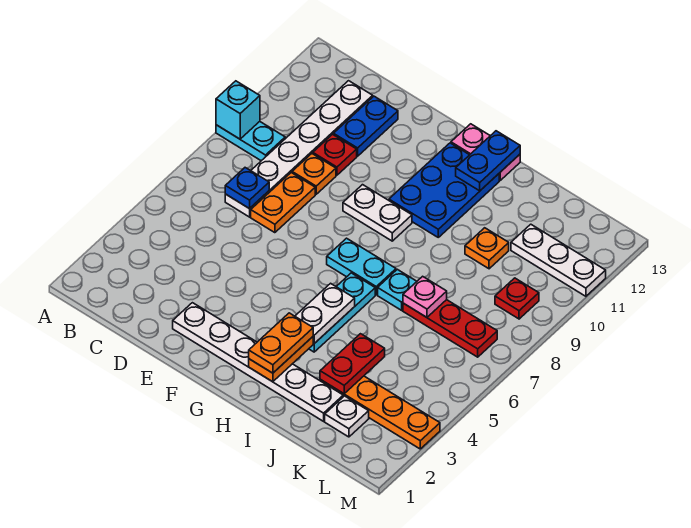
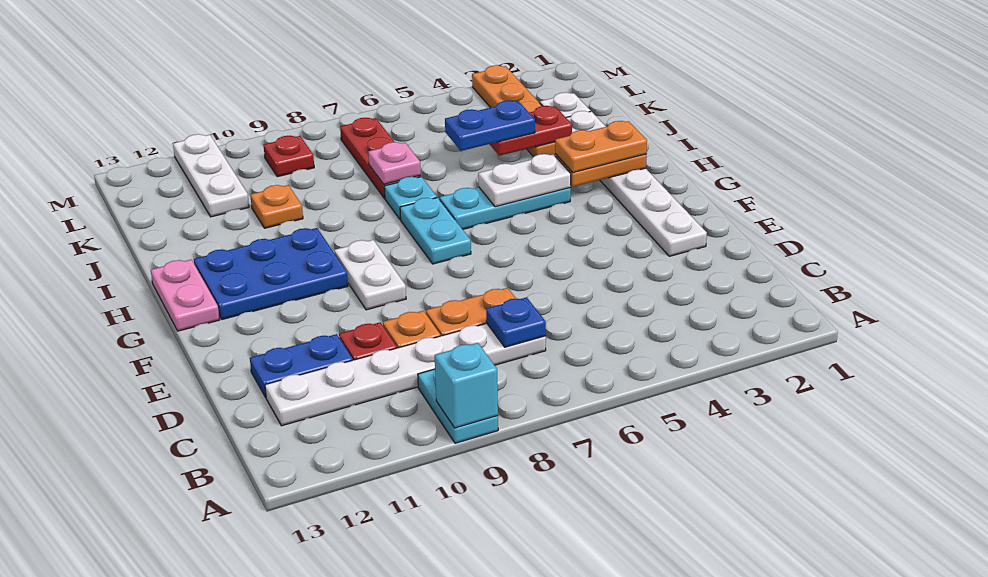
blue plate H12:H13 level 2 -> blue plate J4:J5 level 3

